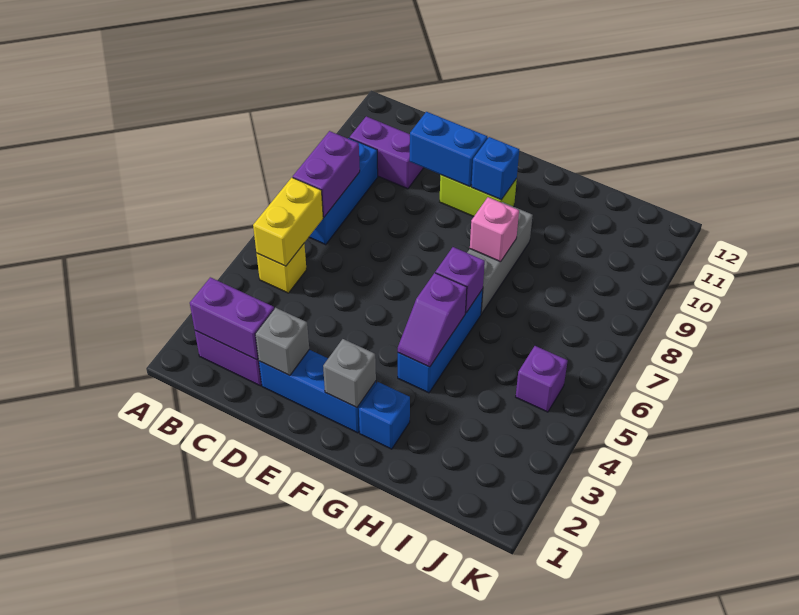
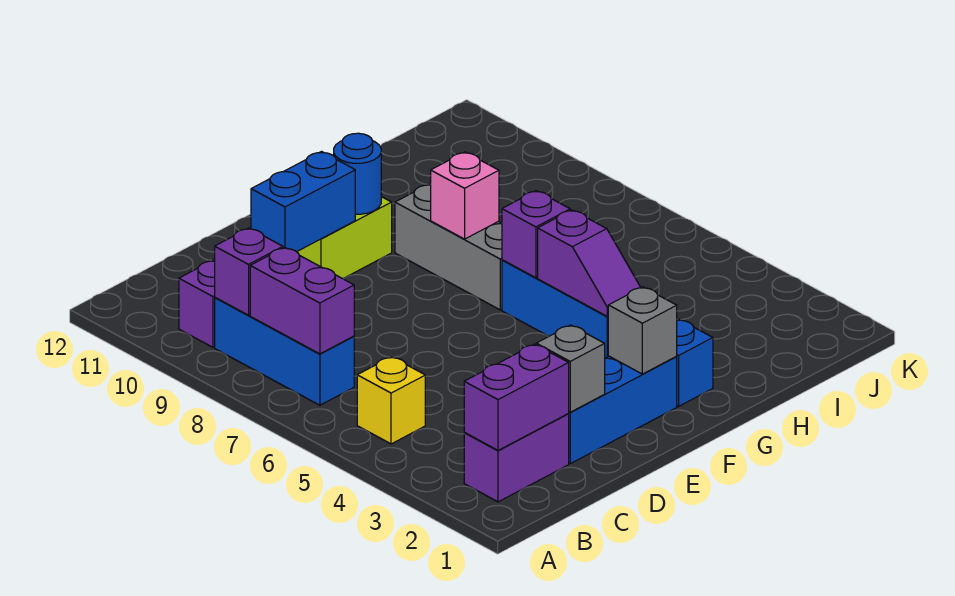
yellow brick B5:B6 level 2 -> none
blue brick F10 level 2 -> blue round brick F10 level 2
purple brick J5 level 1 -> purple brick B9 level 2

